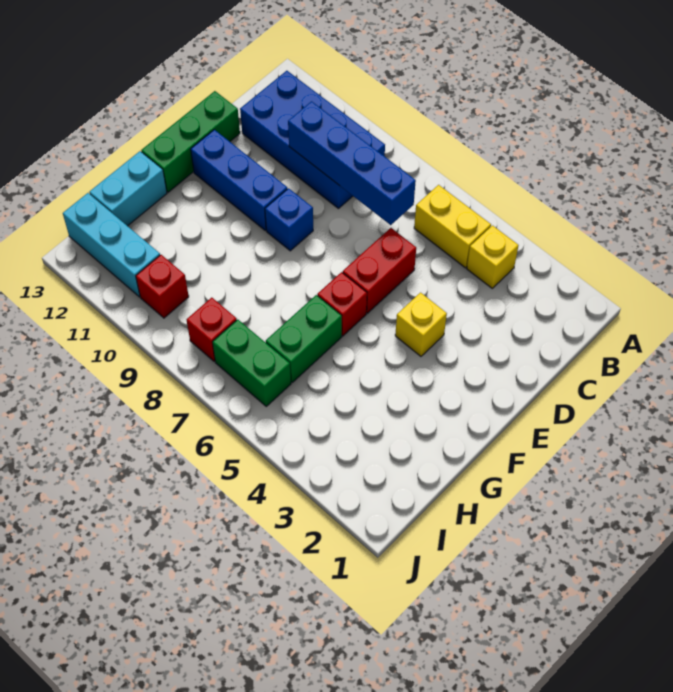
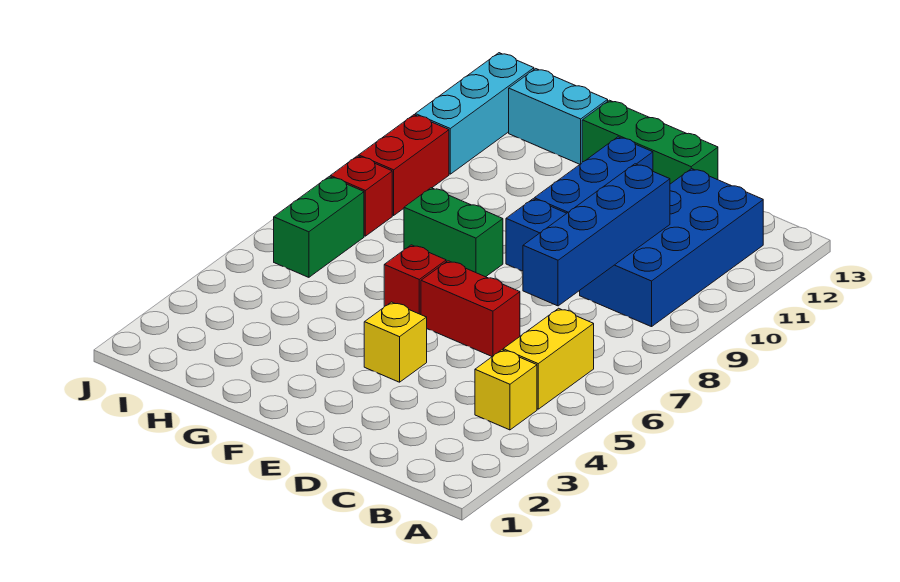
green brick G6:H6 level 1 -> green brick F8:G8 level 1
red brick I10 level 1 -> red brick I9:I10 level 1

